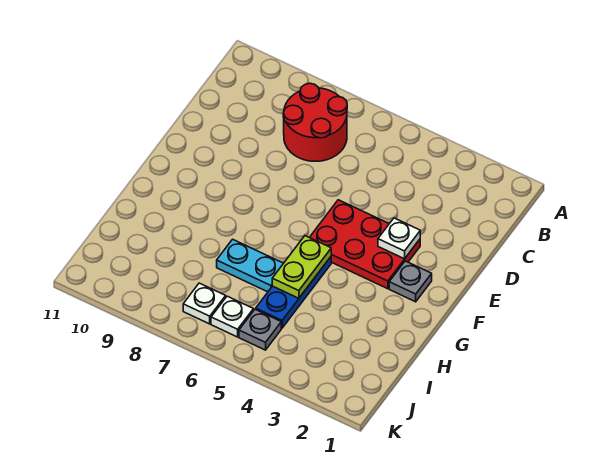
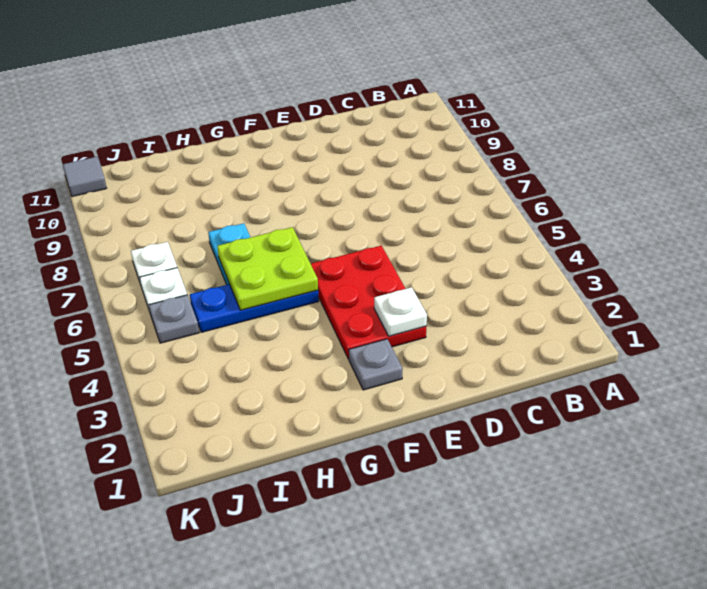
red round brick B7:C8 level 1 -> none
lime plate G5:H5 level 2 -> lime plate G5:H6 level 2
none -> grey tile K11 level 1

